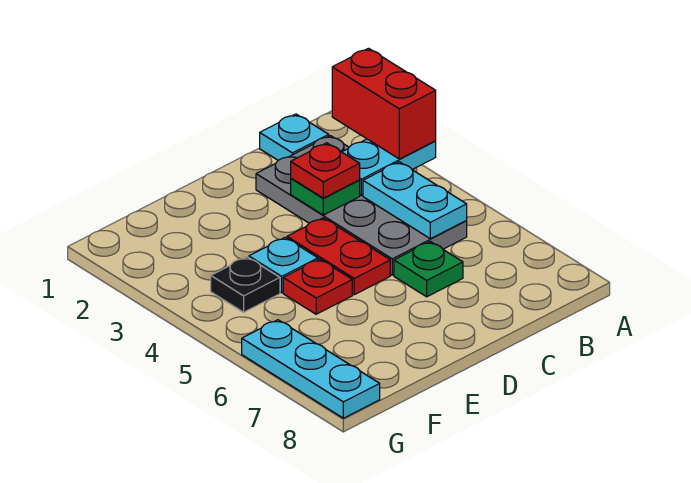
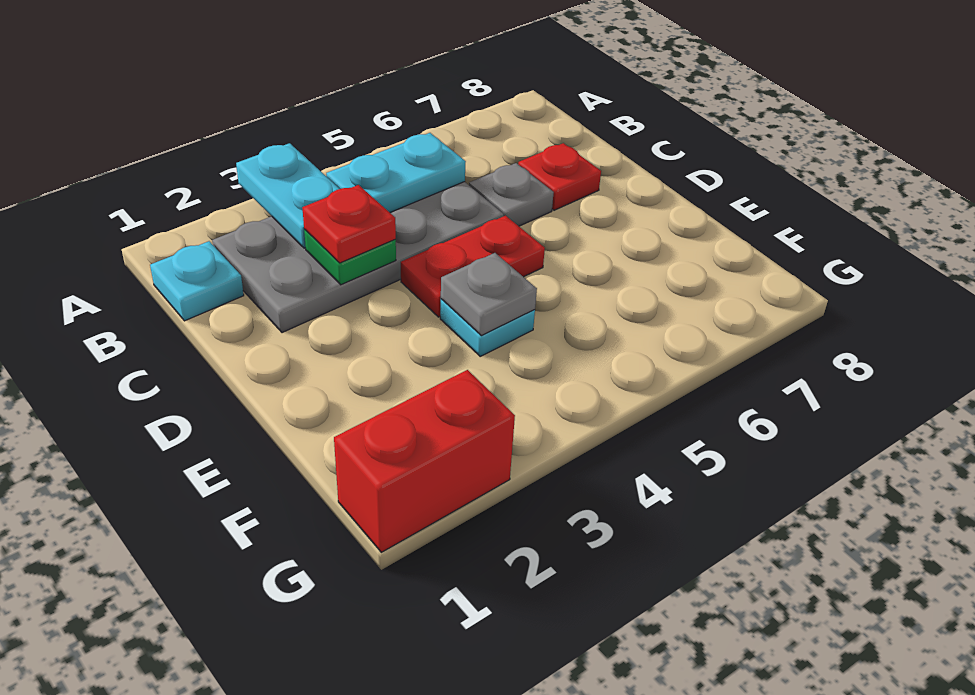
red brick A2:A3 level 3 -> red brick G1:G2 level 1
green plate C6 level 1 -> grey plate C6 level 1
none -> grey plate E4 level 2
red plate E5 level 1 -> red plate C7 level 1
black plate F4 level 1 -> none
cyan plate G6:G8 level 1 -> none

